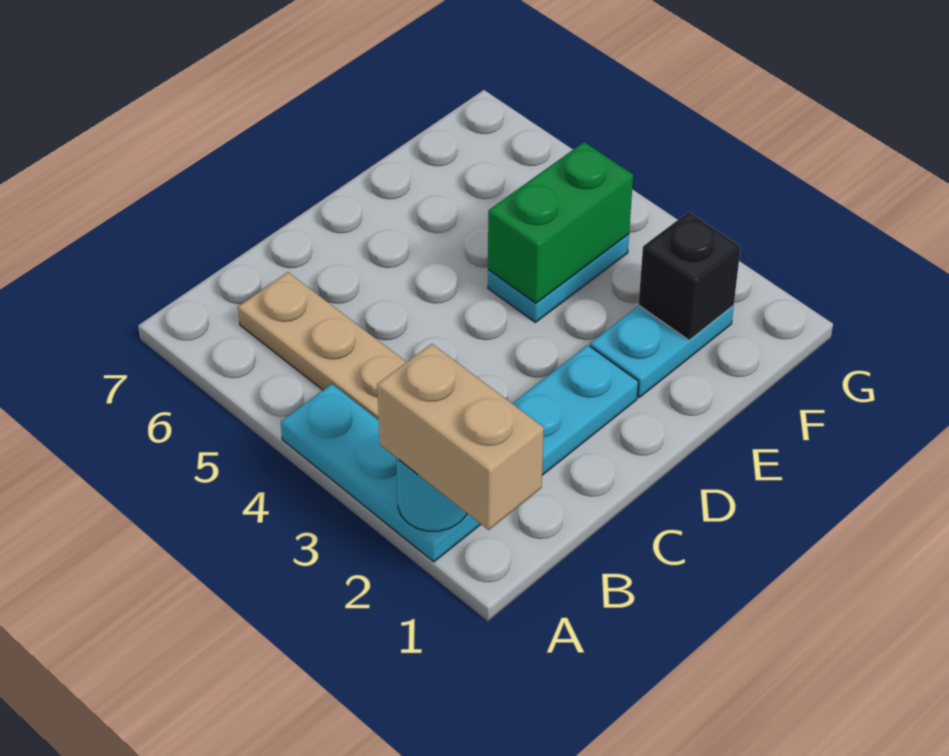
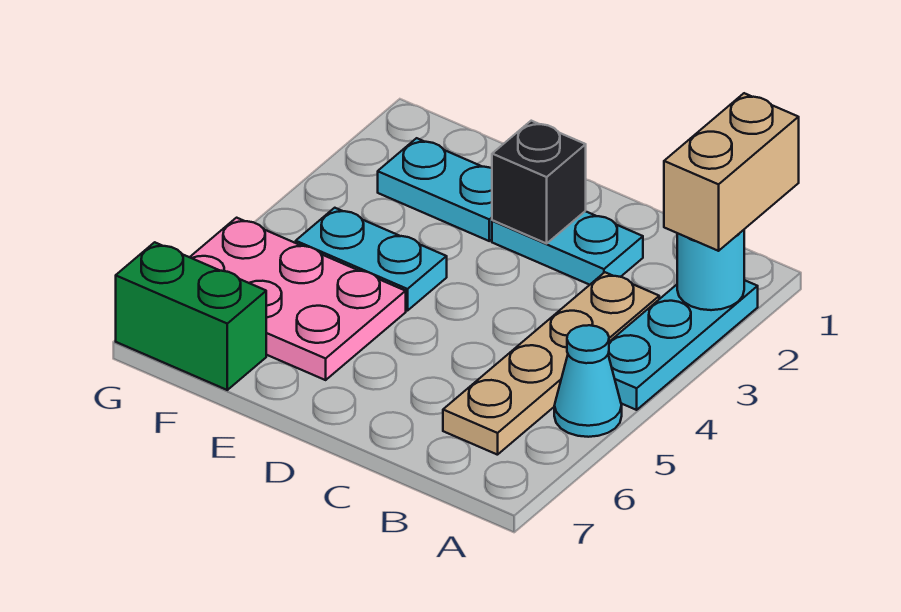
none -> cyan cone A5 level 1
green brick E4:F4 level 2 -> green brick F7:G7 level 1
none -> pink plate E5:G6 level 1
black brick F2 level 2 -> black brick D2 level 2

